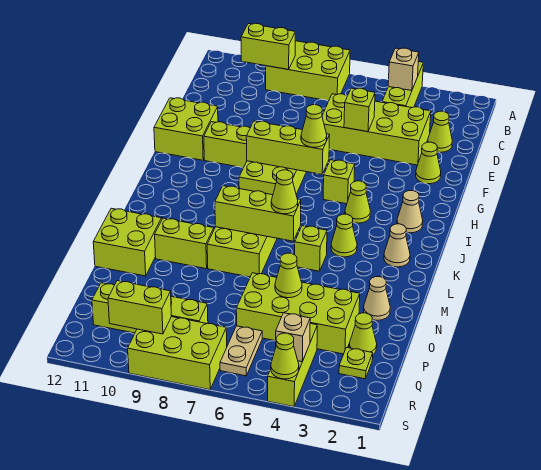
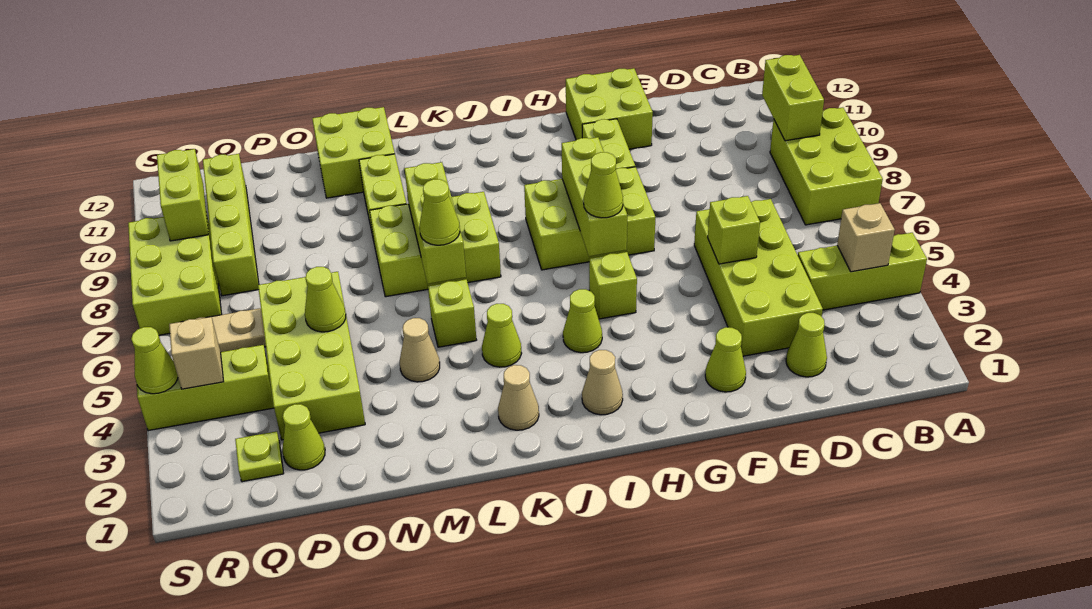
tan cone N2 level 1 -> tan cone M4 level 1

